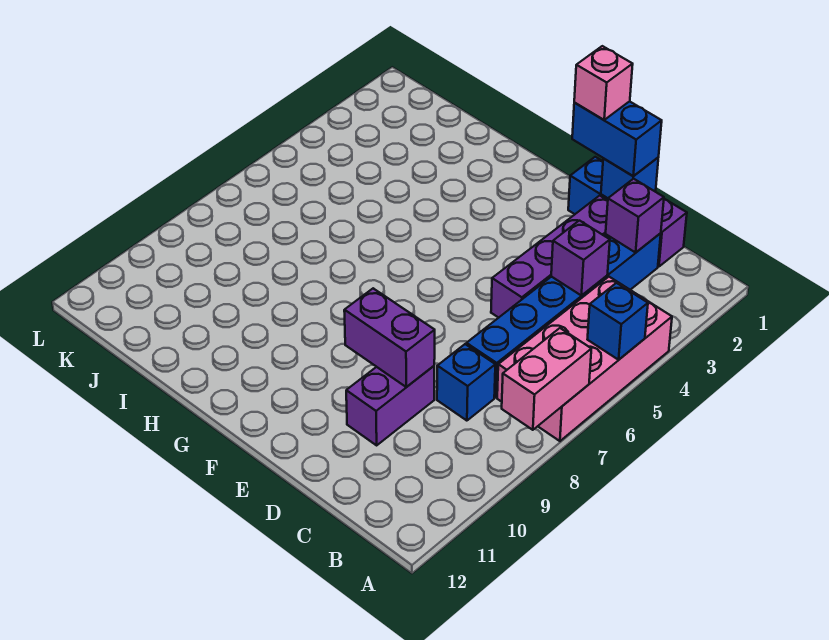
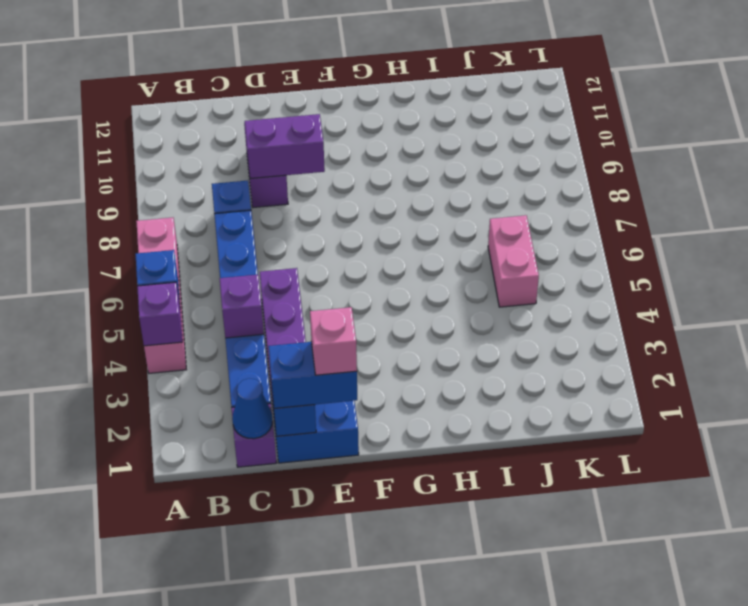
pink brick A4:B7 level 1 -> pink brick A4:A7 level 1
pink brick A7:A8 level 2 -> pink brick J5:J6 level 1
none -> blue cone C1 level 2
purple brick C2 level 2 -> purple brick A4 level 2

